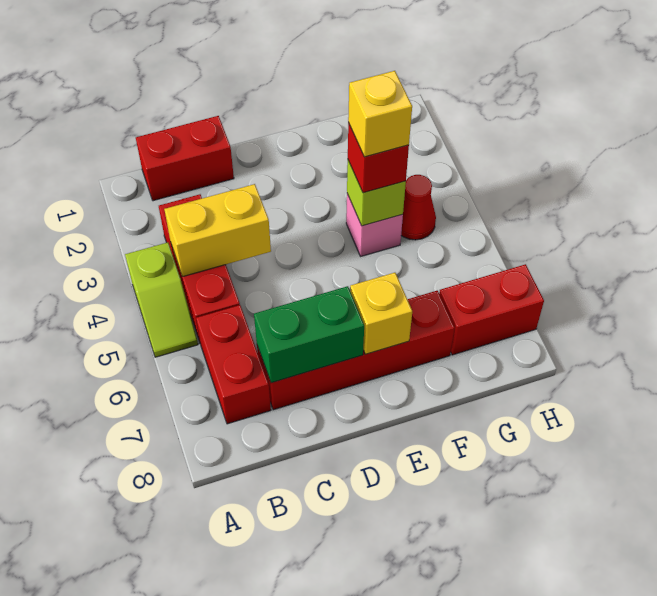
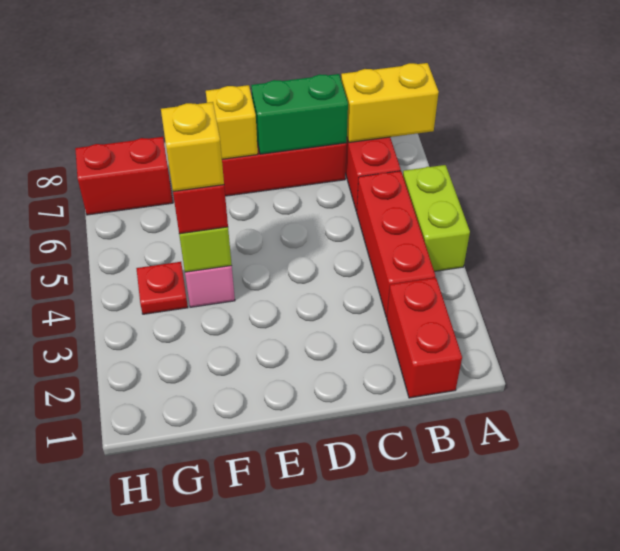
lime slope A4:A5 level 1 top 4 -> lime brick A4:A5 level 1
red brick B1:C1 level 1 -> red brick B1:B2 level 1
yellow brick B4:C4 level 2 -> yellow brick A7:B7 level 2
red cone G4 level 1 -> red plate G4 level 1

